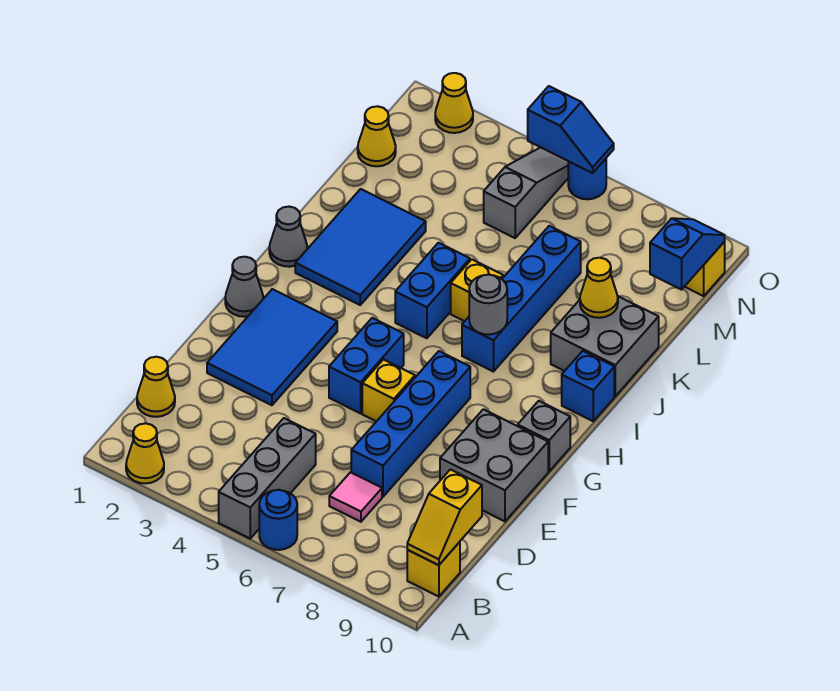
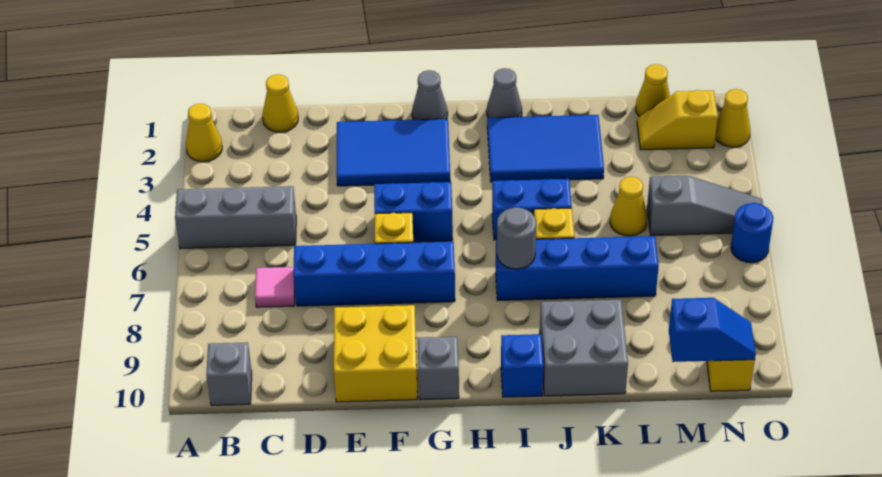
blue round brick A6 level 1 -> none
yellow brick B10 level 1 -> grey brick B10 level 1
yellow slope B10:C10 level 2 top C -> yellow slope M2:N2 level 1 top N
grey brick E9:F10 level 1 -> yellow brick E9:F10 level 1
yellow cone K9 level 2 -> yellow cone L5 level 1
blue slope O5:O6 level 2 top 5 -> none

